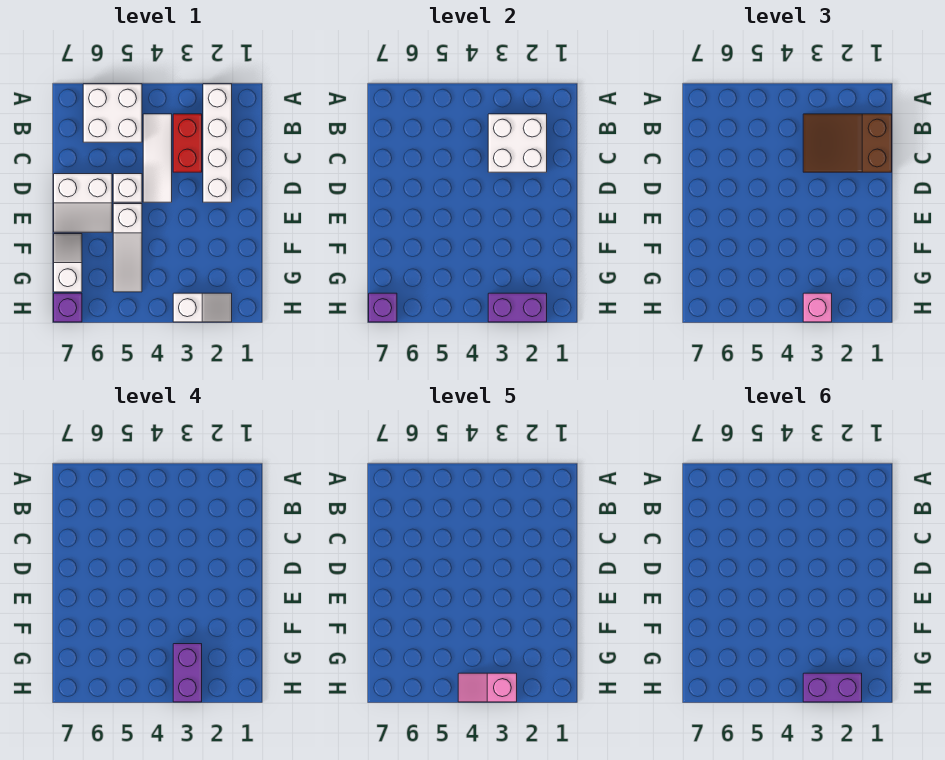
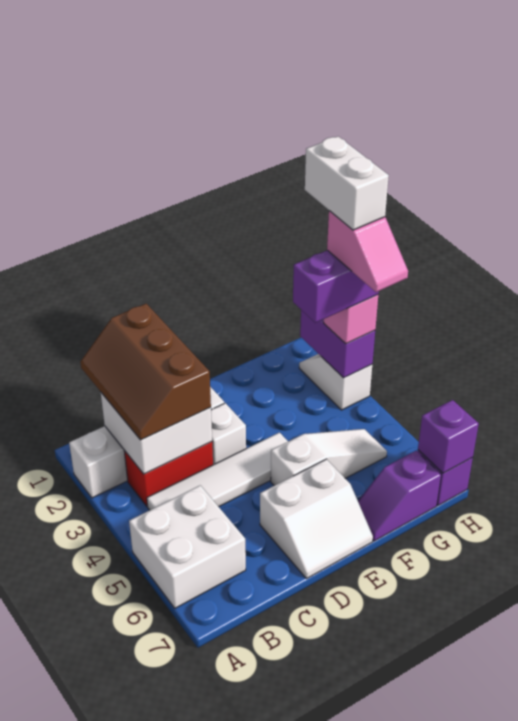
brown slope B1:C3 level 3 top 1 -> brown slope B1:C3 level 3 top C
white tile B4:D4 level 1 -> white tile B4:E4 level 1
white brick D5 level 1 -> white brick D3 level 1
white slope D6:E7 level 1 top D -> white slope D6:E7 level 1 top 6
white slope F7:G7 level 1 top G -> purple slope F7:G7 level 1 top G
purple brick H2:H3 level 6 -> white brick H2:H3 level 6

